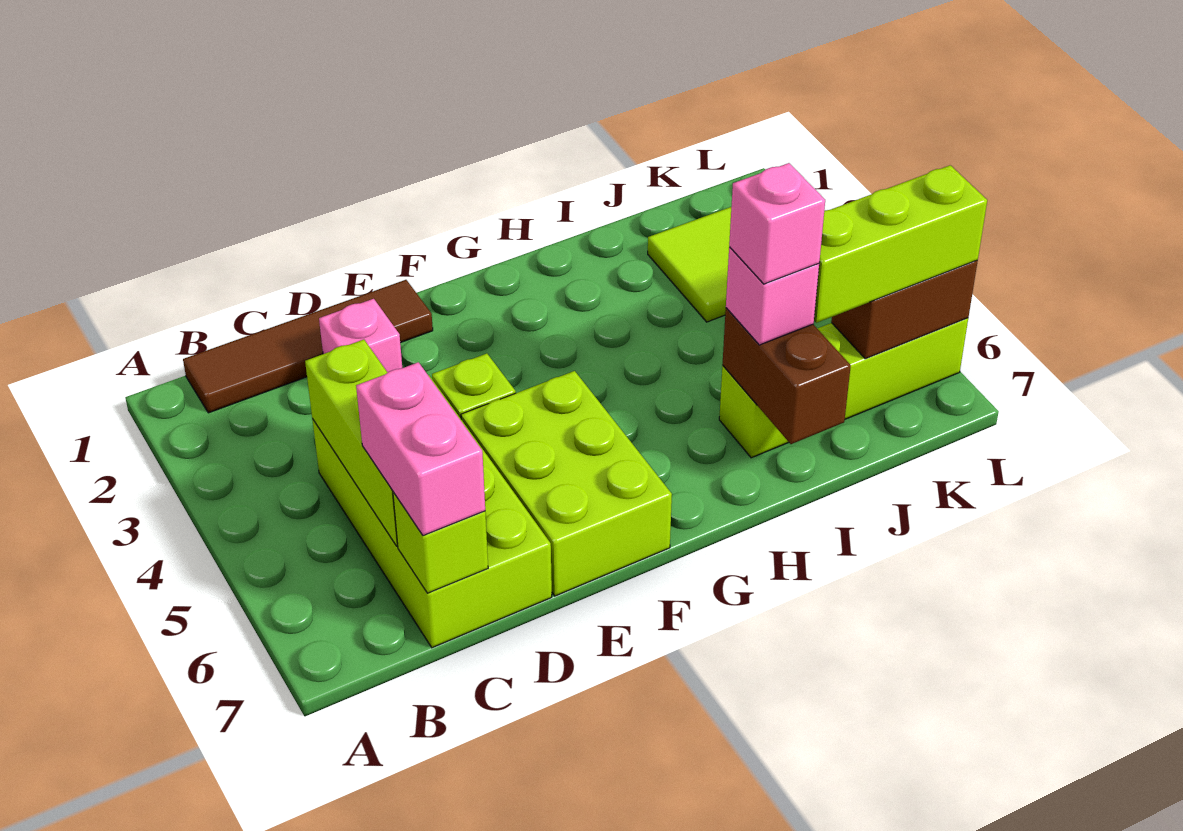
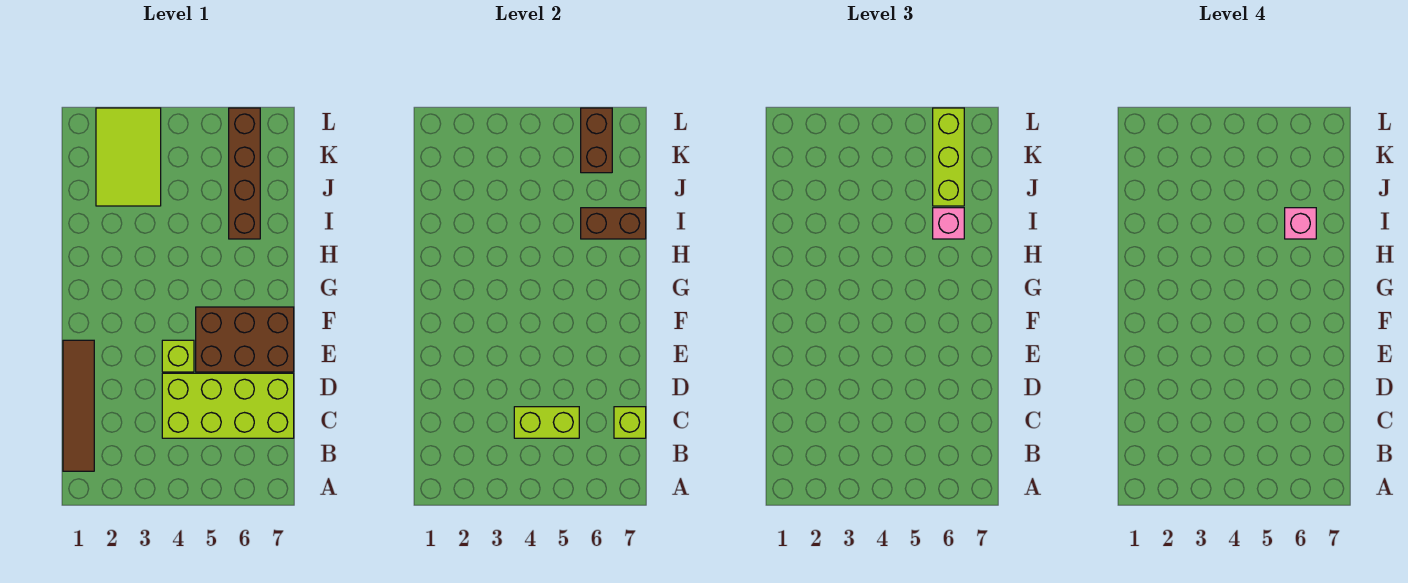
lime brick C4:C6 level 2 -> lime brick C4:C5 level 2
pink brick C6:C7 level 3 -> none
pink brick D2 level 1 -> none
lime brick E5:F7 level 1 -> brown brick E5:F7 level 1
lime brick I6:L6 level 1 -> brown brick I6:L6 level 1

